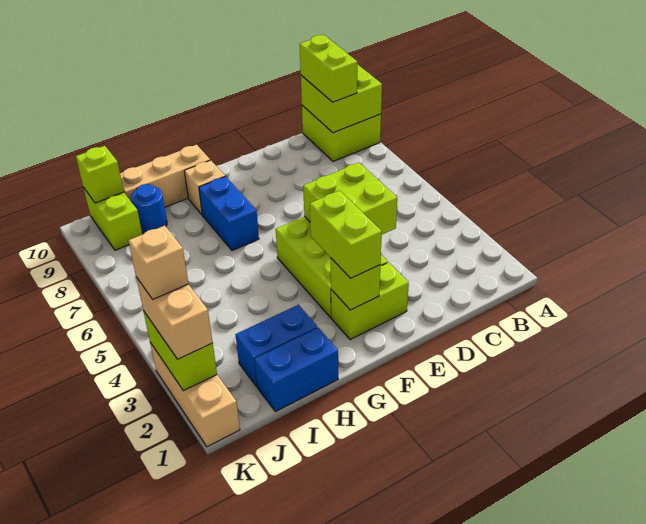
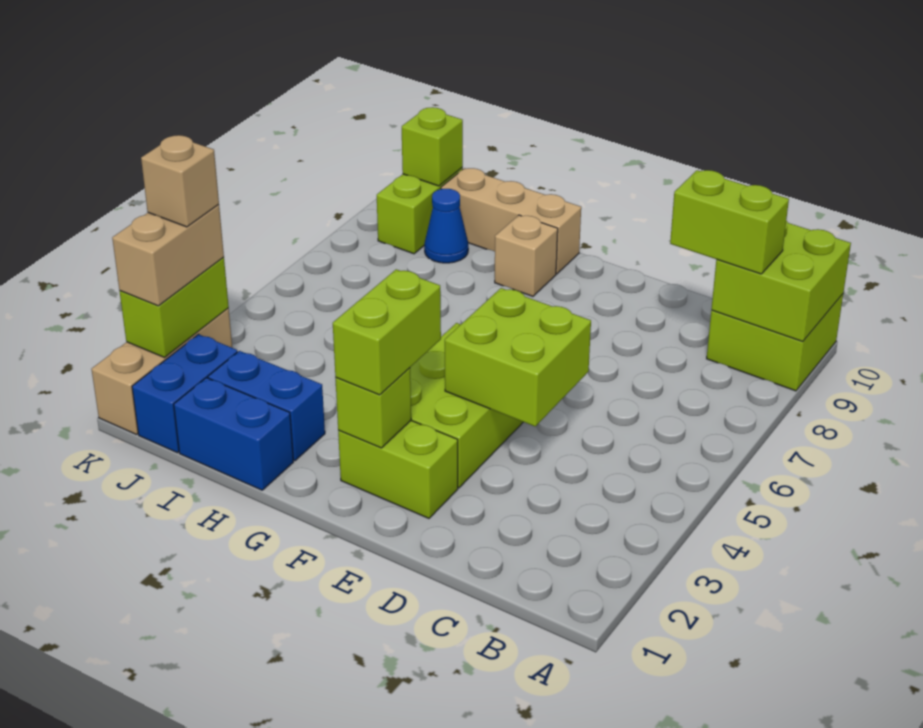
lime brick B9:B10 level 3 -> lime brick B9:C9 level 3
blue brick G7:G8 level 1 -> blue brick J1:J2 level 1
blue round brick I9 level 1 -> blue cone I9 level 1

